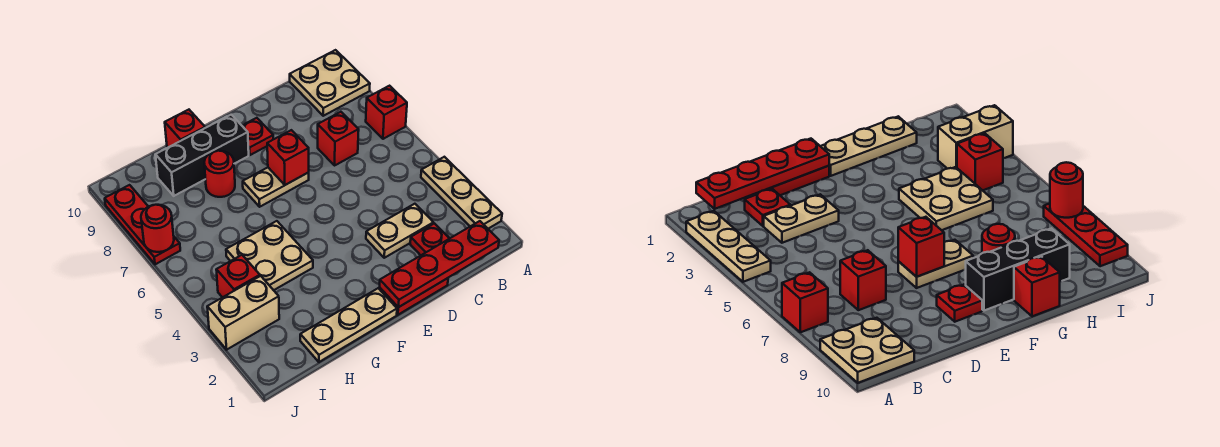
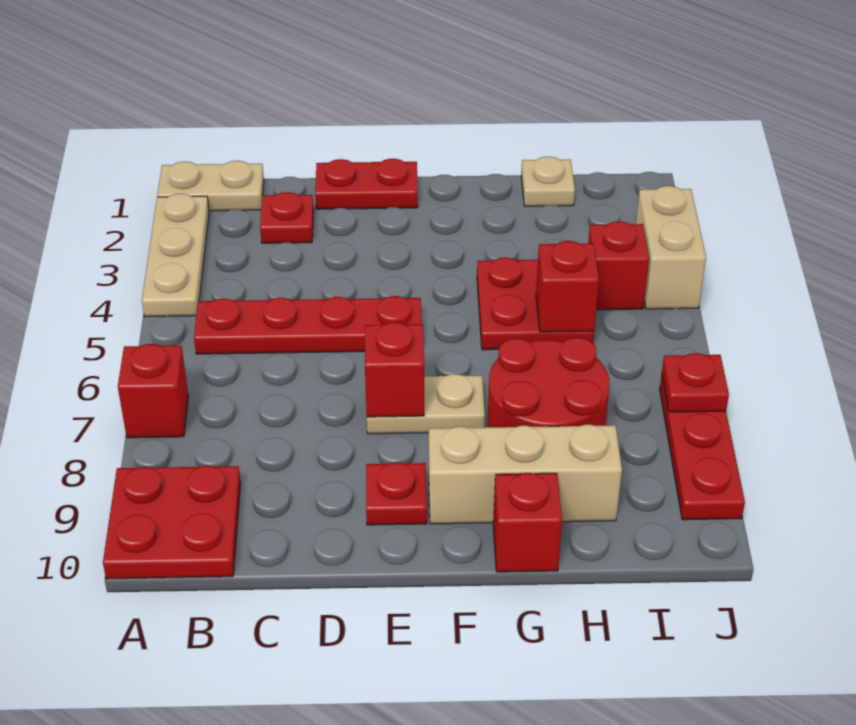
tan plate A9:B10 level 1 -> red plate A9:B10 level 1
red plate B1:E1 level 2 -> red plate B5:E5 level 1
tan plate C3:D3 level 1 -> tan plate A1:B1 level 1
red brick C7 level 1 -> red brick H5 level 2
tan plate F1:H1 level 1 -> tan plate H1 level 1
black brick F9:H9 level 1 -> tan brick F9:H9 level 1
tan plate G4:H5 level 1 -> red plate G4:H5 level 1
red round brick G8 level 1 -> red round brick G7:H8 level 1
tan brick I3:J3 level 1 -> tan brick J3:J4 level 1
red round brick J7 level 2 -> red plate J7 level 2

